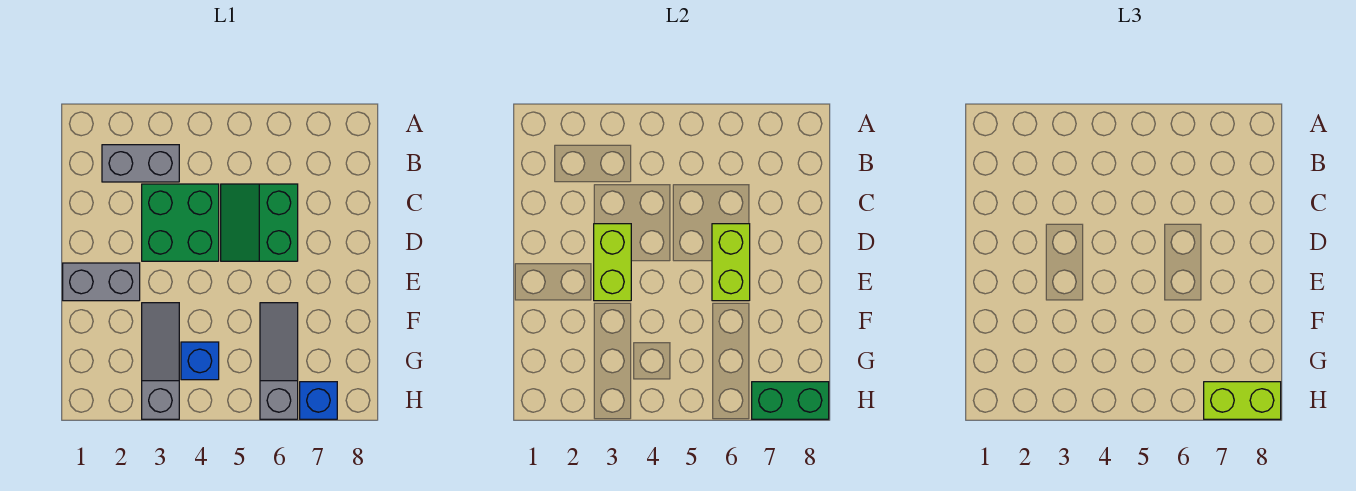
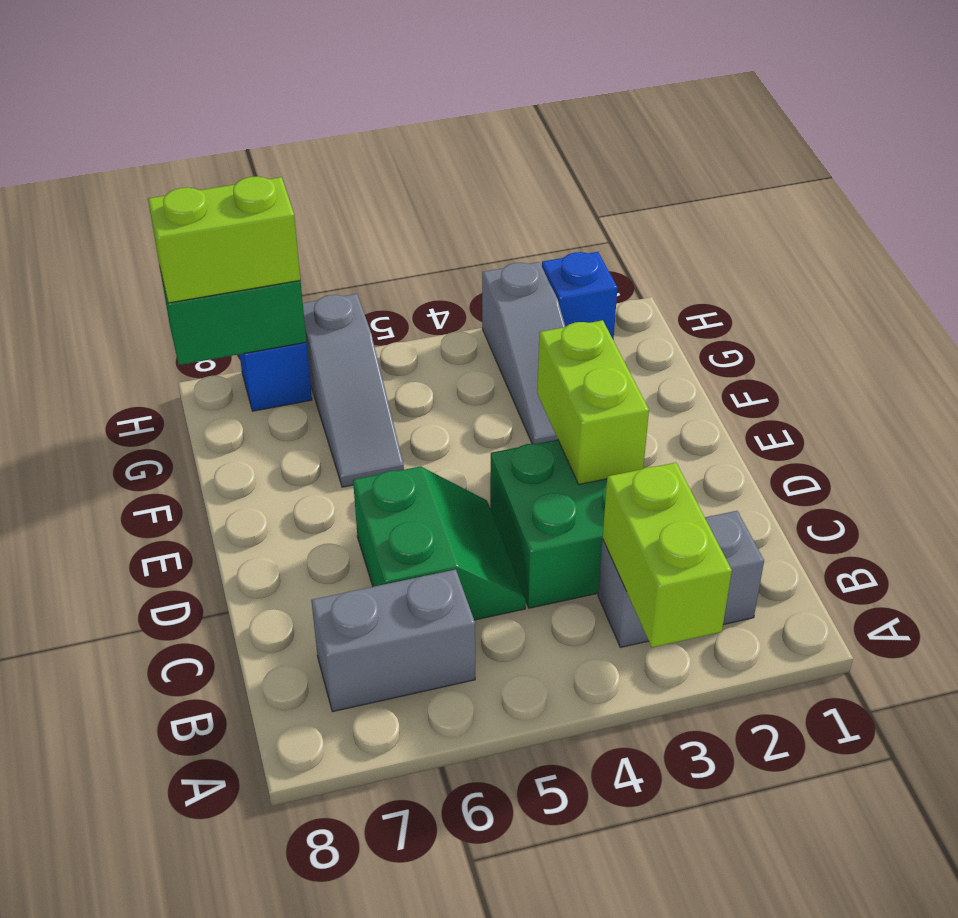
lime brick D6:E6 level 2 -> lime brick A3:B3 level 2
grey brick E1:E2 level 1 -> grey brick B6:B7 level 1
blue brick G4 level 1 -> blue brick H2 level 1

